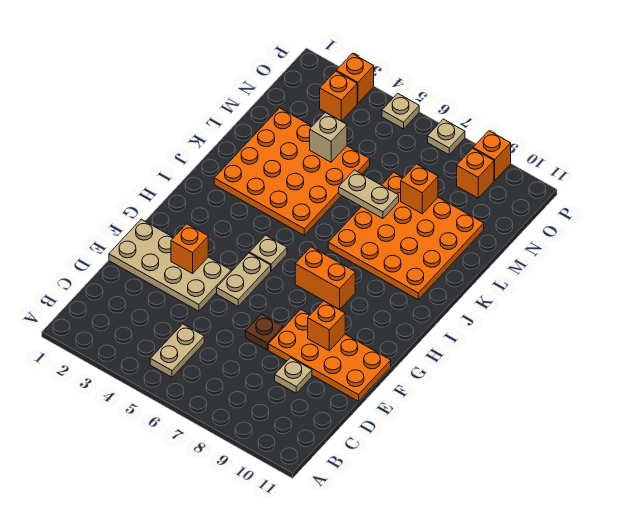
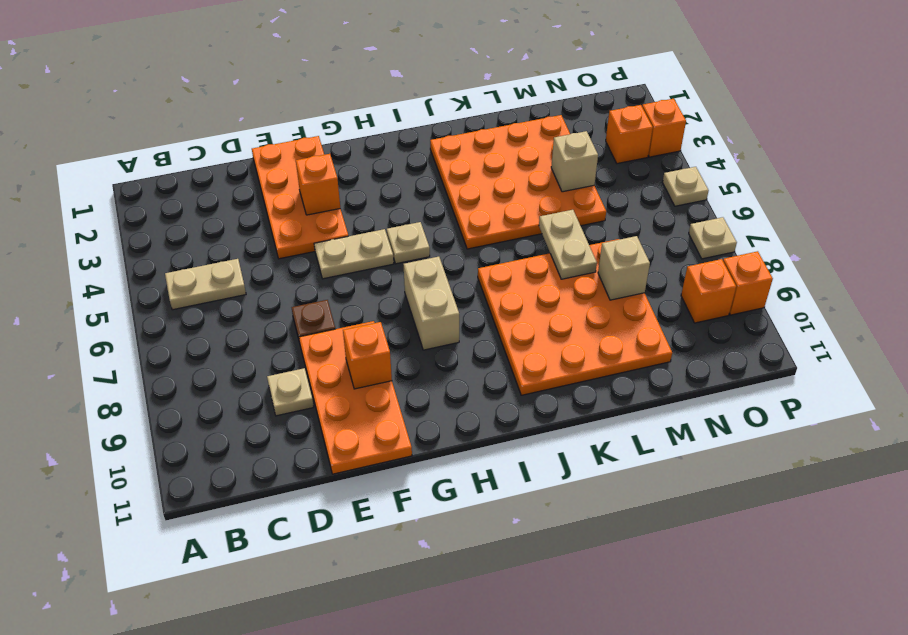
tan plate E1:F4 level 1 -> orange plate E1:F4 level 1
orange brick H7:H8 level 1 -> tan brick H7:H8 level 1
orange brick M8 level 2 -> tan brick M8 level 2

